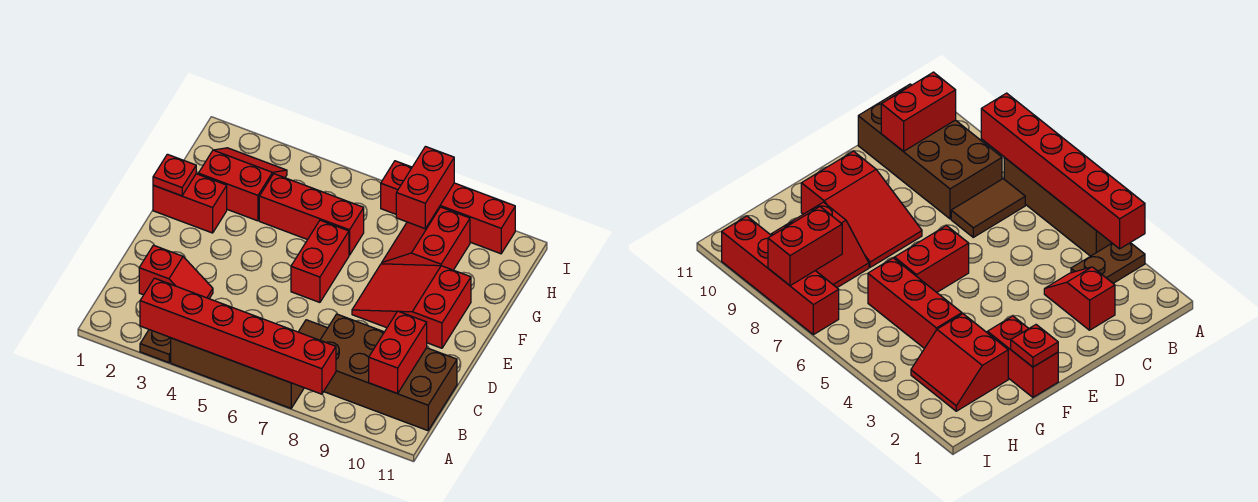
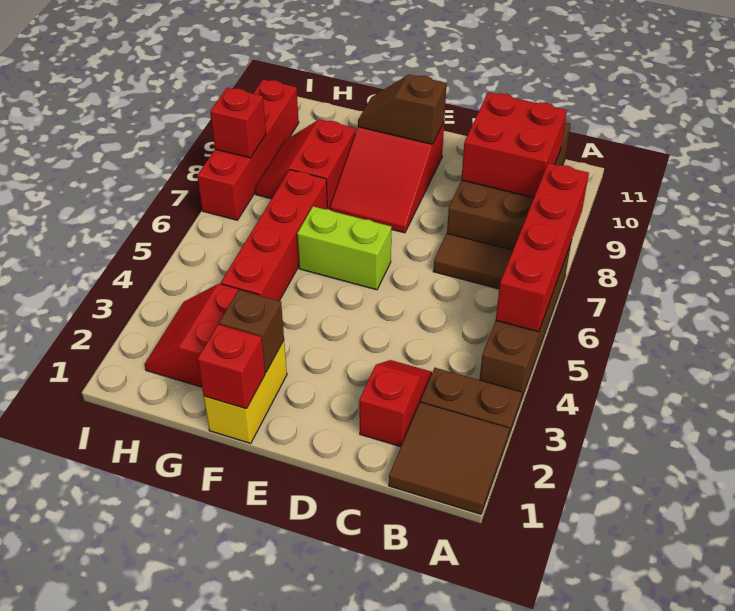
none -> brown tile A1:B2 level 1
red brick A3:A8 level 2 -> red brick A5:A8 level 2
red brick B10:C10 level 2 -> red brick B9:C10 level 2
red brick E6:F6 level 1 -> lime brick E6:F6 level 1
none -> brown slope E10:F10 level 2 top E
red brick F1:F2 level 1 -> yellow brick F1:F2 level 1
red plate F1 level 2 -> red brick F1 level 2
none -> brown brick F2 level 2
red brick G4:G6 level 1 -> red brick G4:G7 level 1
red slope G8:H9 level 1 top 9 -> red slope G8:H9 level 1 top G
red brick H8:I8 level 2 -> red brick I8 level 2

